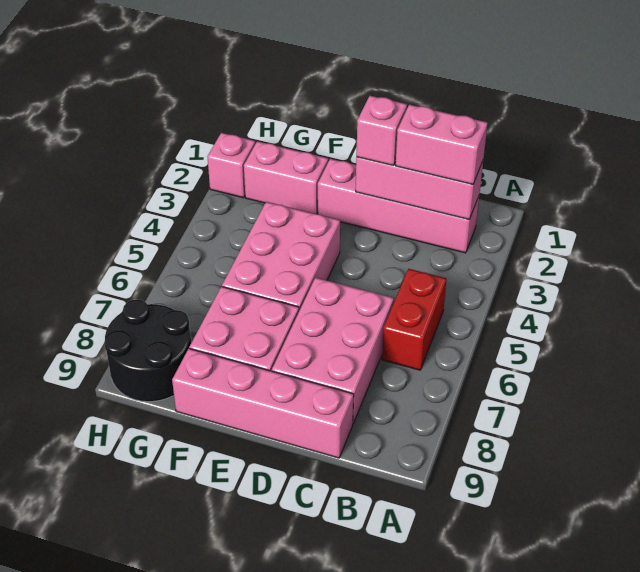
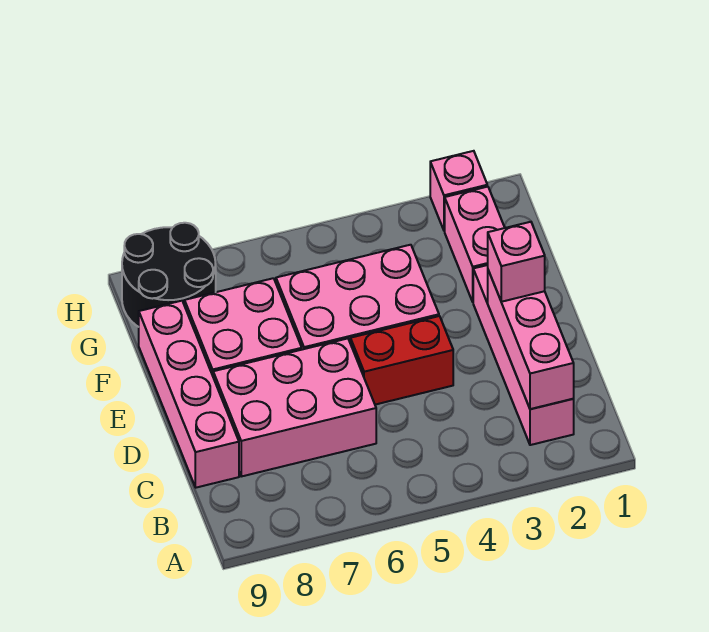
pink brick B2:C2 level 3 -> none
red brick B5:B6 level 1 -> red brick D4:D5 level 1

